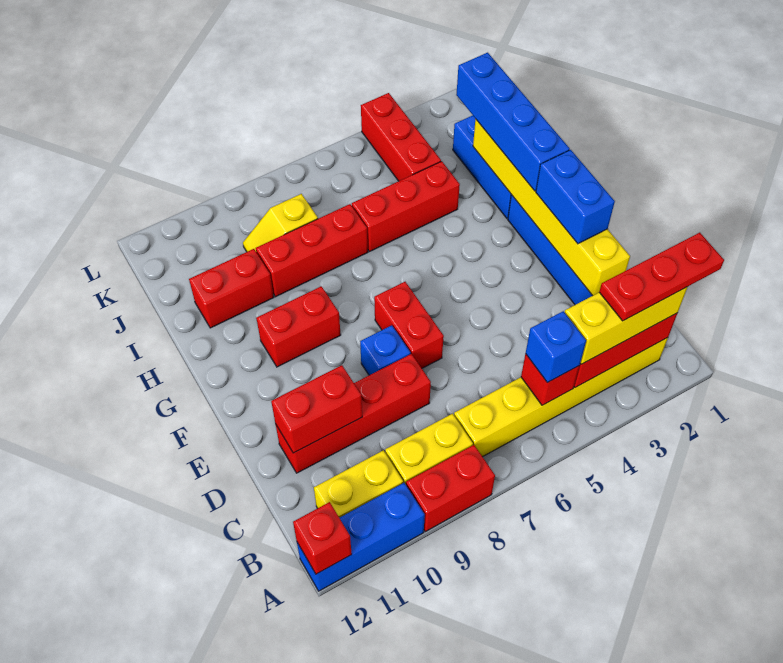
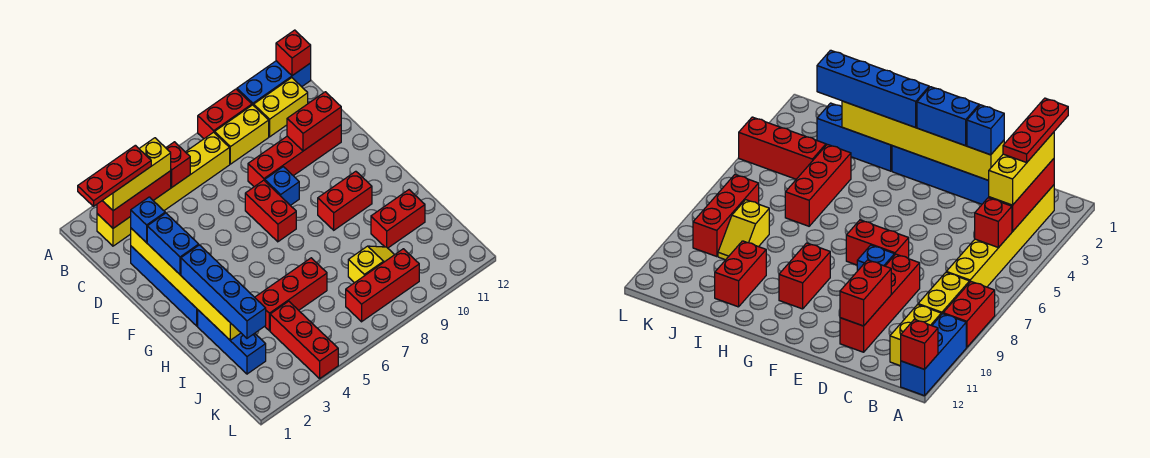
blue brick B5 level 3 -> blue brick D2 level 3
red brick I7:I9 level 1 -> red brick K7:K9 level 1

